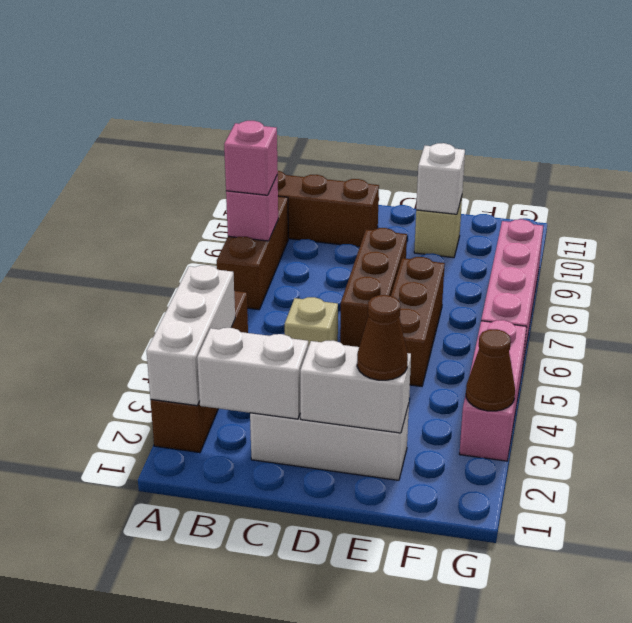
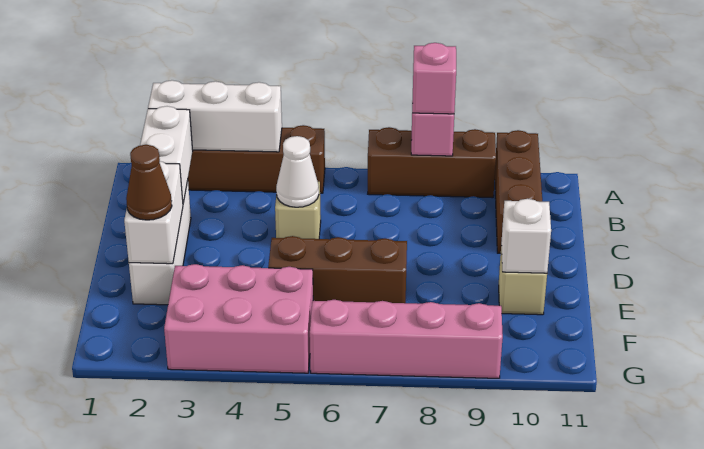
none -> white cone C5 level 2
brown brick D6:D8 level 1 -> none
pink brick G3:G5 level 1 -> pink brick F3:G5 level 1
brown cone G3 level 2 -> none

